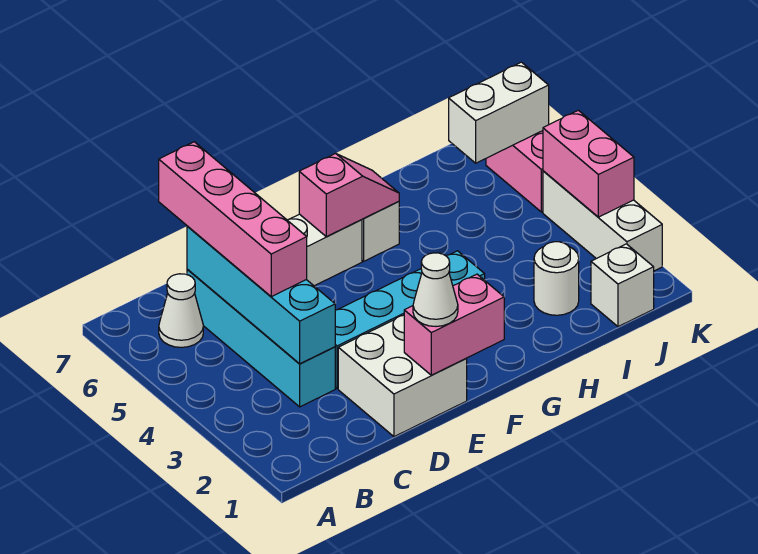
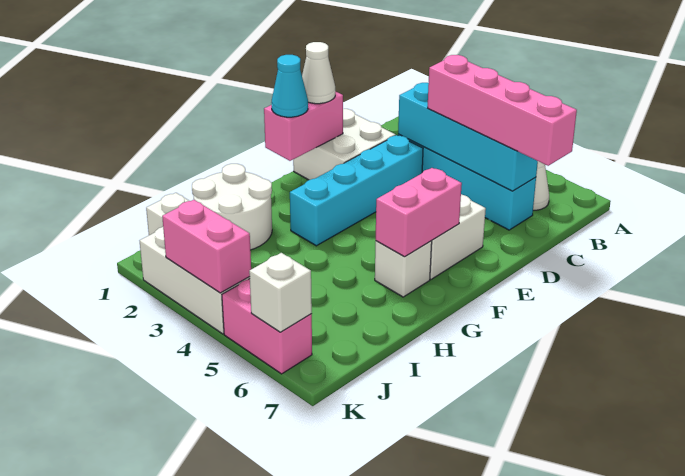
none -> cyan cone F1 level 3
pink slope F6:G6 level 2 top F -> pink brick F6:G6 level 2
white round brick I2 level 1 -> white round brick H1:I2 level 1
white brick J6:K6 level 2 -> white brick K6 level 2

